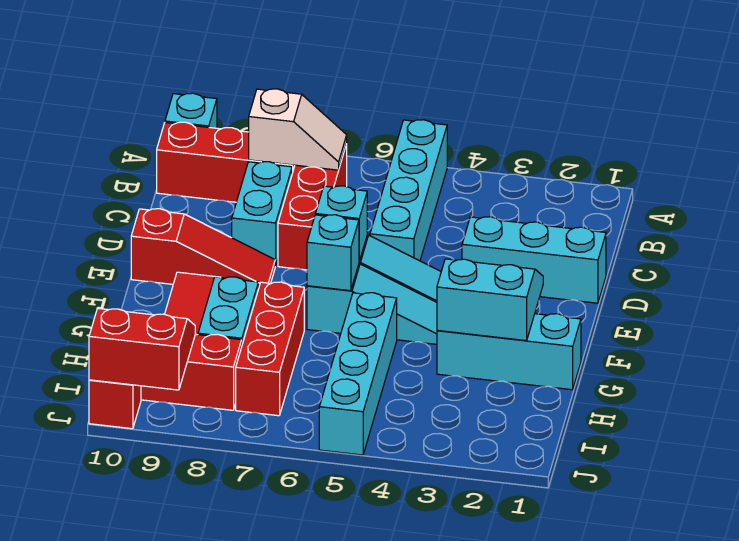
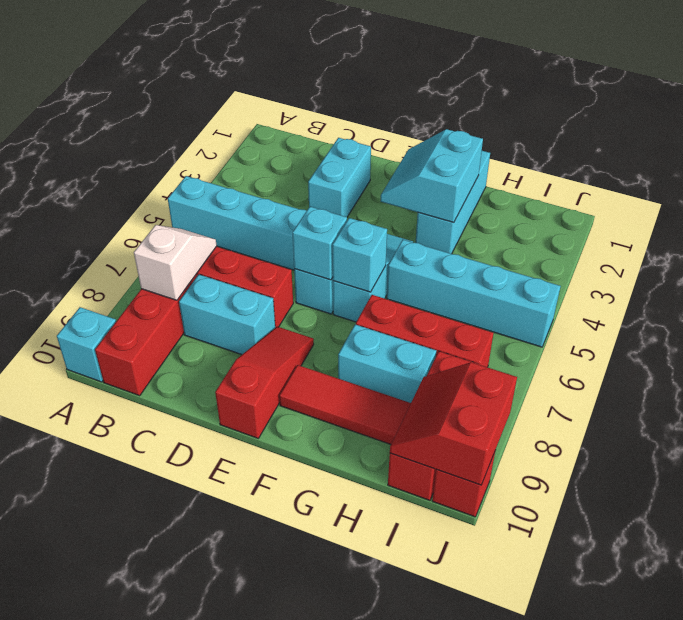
cyan brick D1:D3 level 1 -> cyan brick D2:D3 level 1

